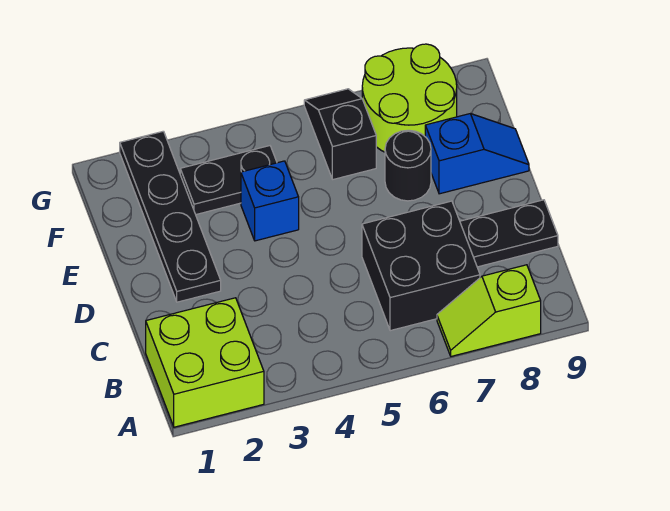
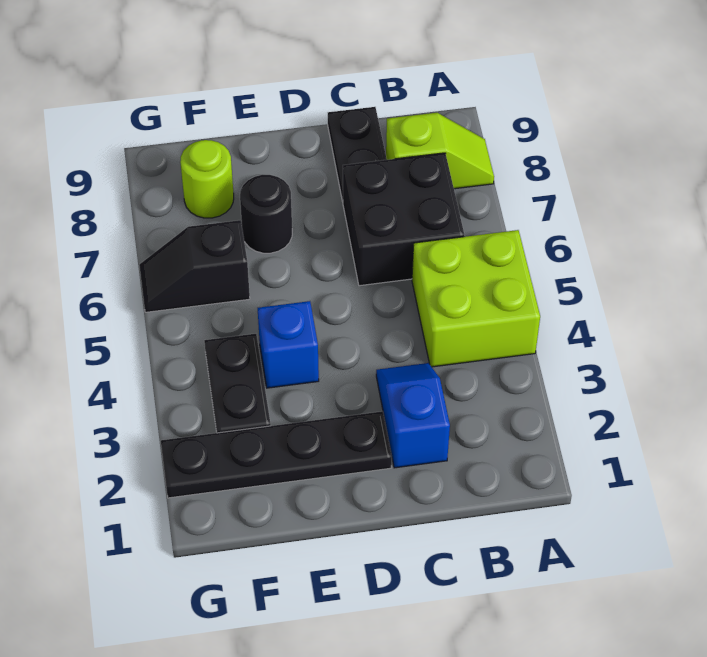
lime brick A1:B2 level 1 -> lime brick A4:B5 level 1
lime slope A7:A8 level 1 top 8 -> lime slope A8:B8 level 1 top B
blue slope E8:E9 level 1 top 8 -> blue slope C2:C3 level 1 top 2
lime round brick F7:G8 level 1 -> lime round brick F8 level 1

